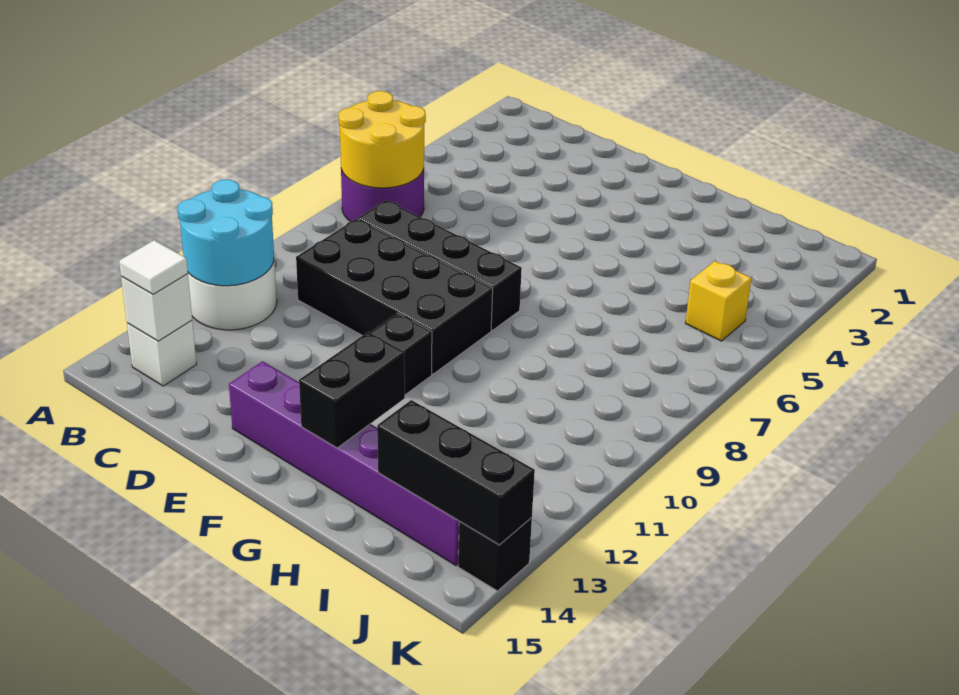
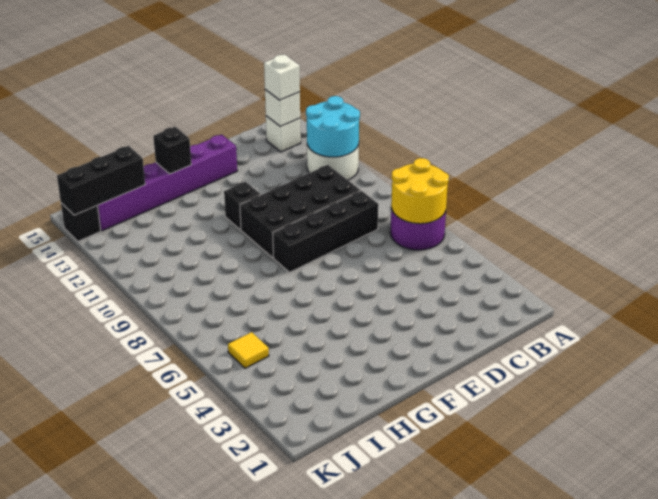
white tile B14 level 3 -> white brick B14 level 3
black brick G13:G14 level 2 -> black brick G14 level 2
yellow brick J5 level 1 -> yellow tile J5 level 1

